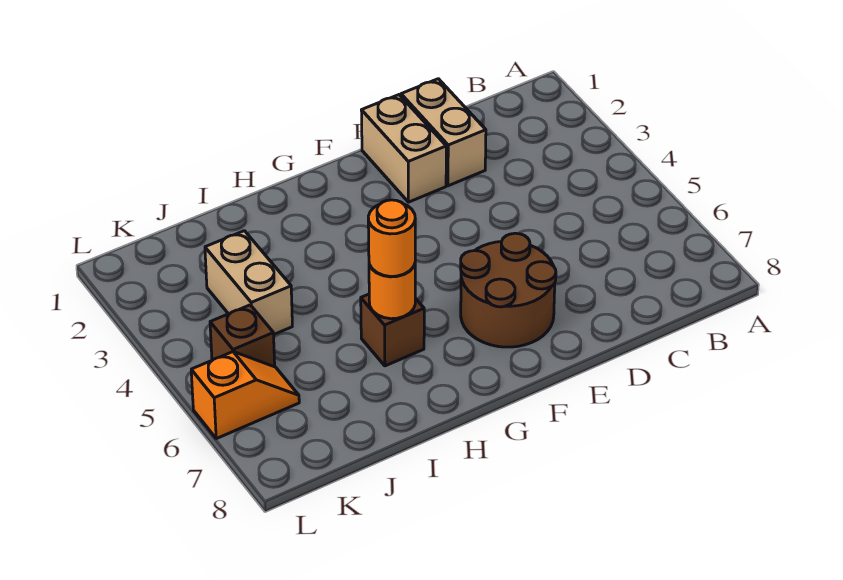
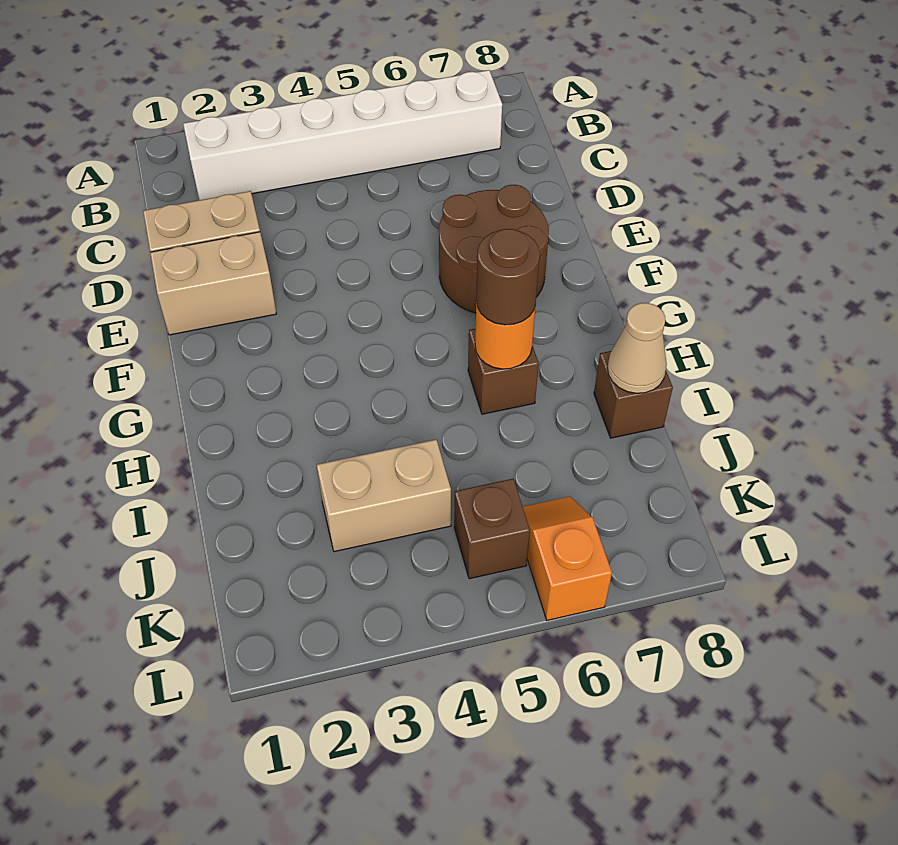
none -> white brick B2:B7 level 1
orange round brick H6 level 3 -> brown round brick H6 level 3
none -> brown brick I8 level 1
none -> tan cone I8 level 2

